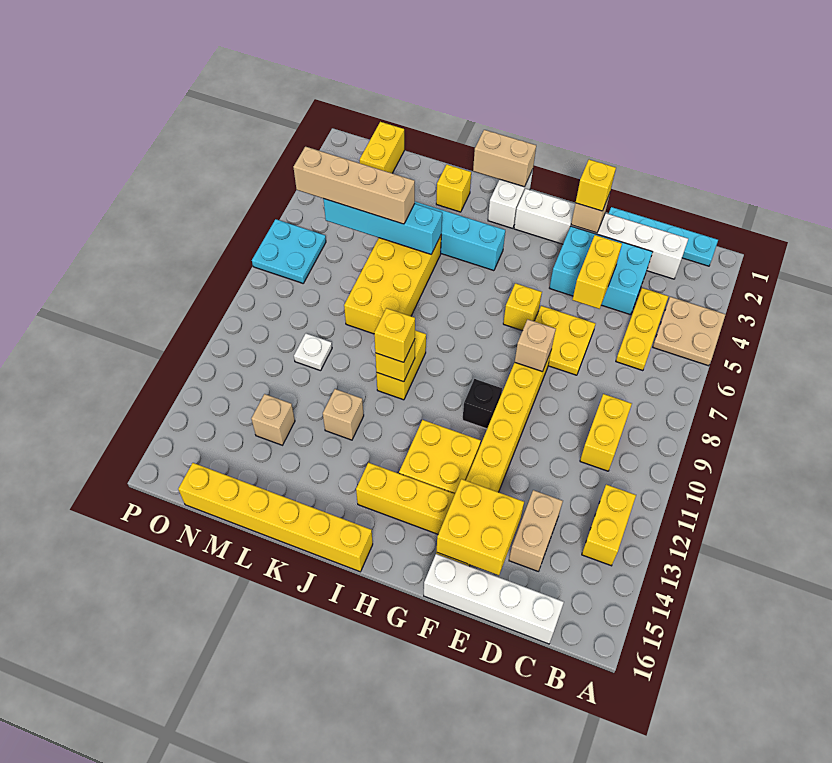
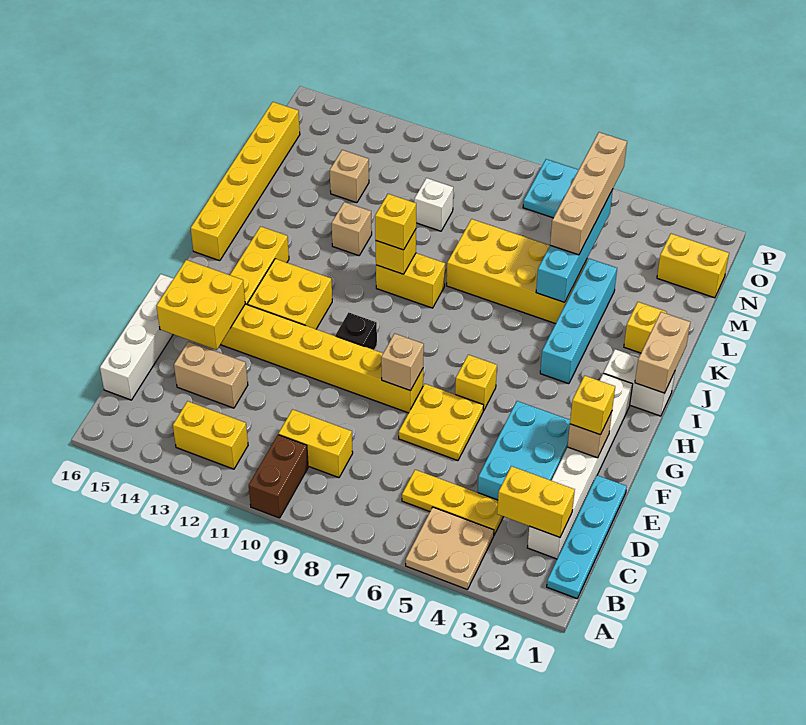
none -> brown brick A10:B10 level 1
yellow brick E4:E5 level 2 -> yellow brick C2:C3 level 2
white plate M10 level 1 -> white brick M10 level 1

